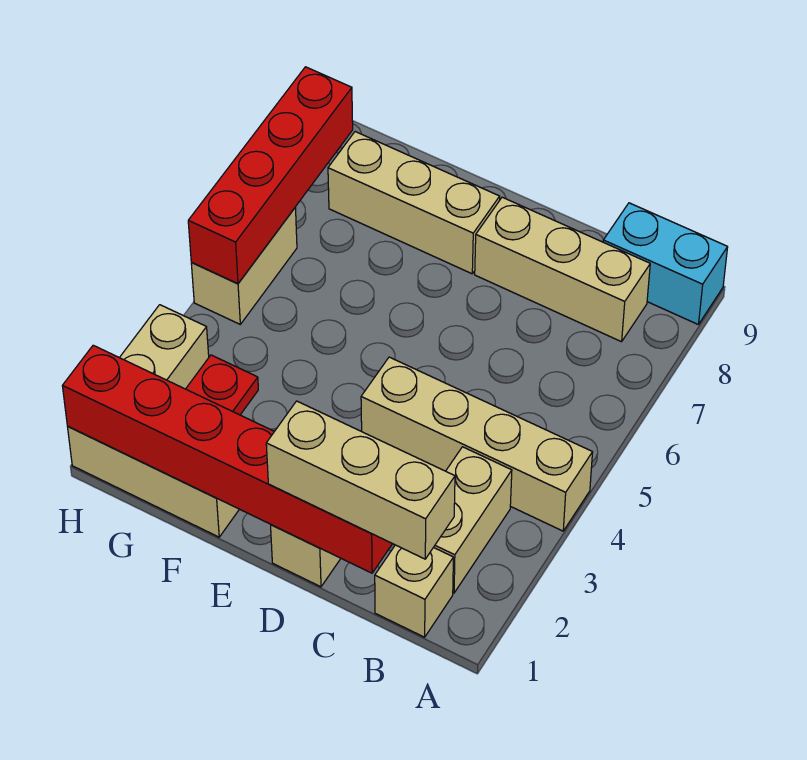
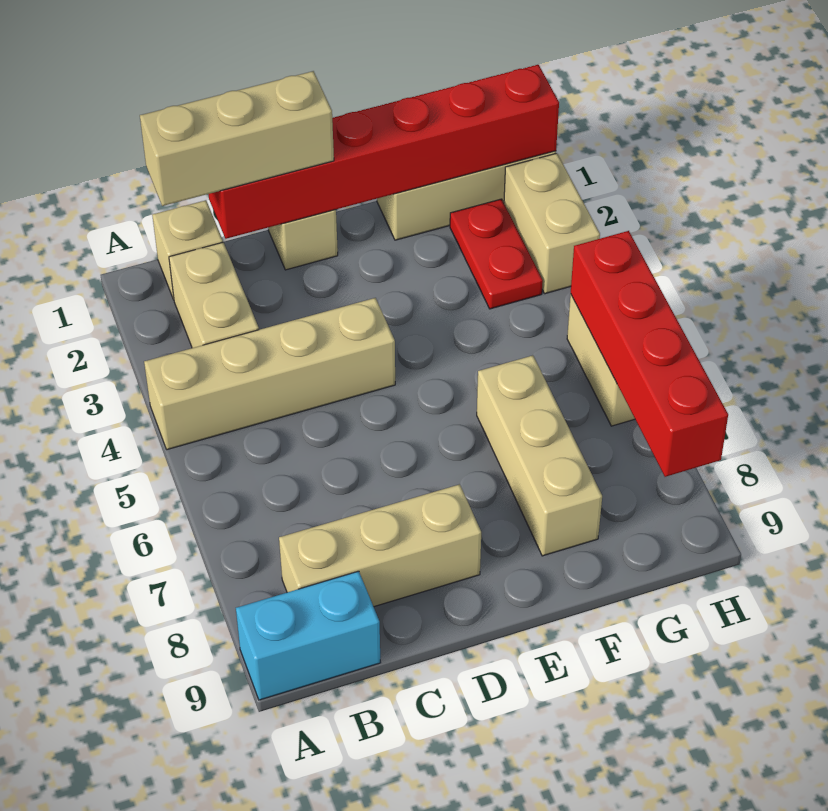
tan brick E8:G8 level 1 -> tan brick F6:F8 level 1

